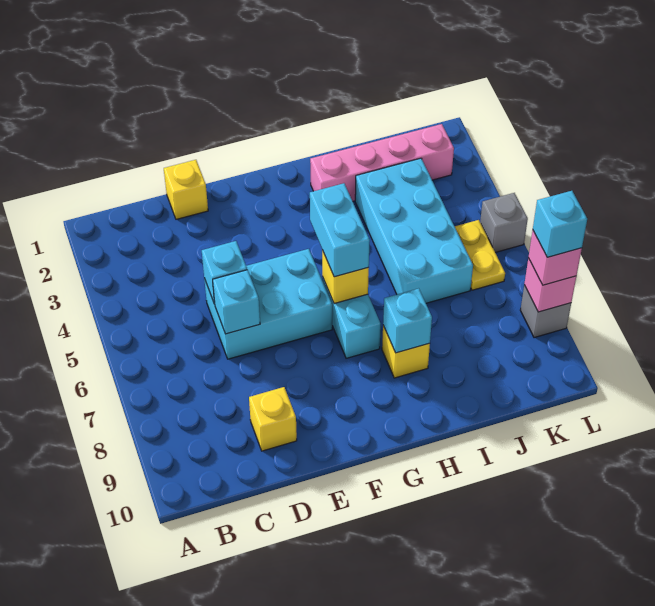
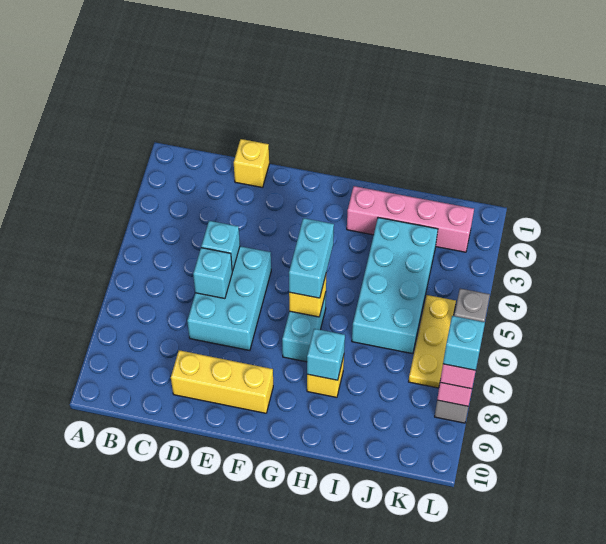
cyan brick D5:F6 level 1 -> cyan brick D5:E7 level 1
yellow brick D9 level 1 -> yellow brick D9:F9 level 1
yellow plate K5:K6 level 1 -> yellow plate K5:K7 level 1

